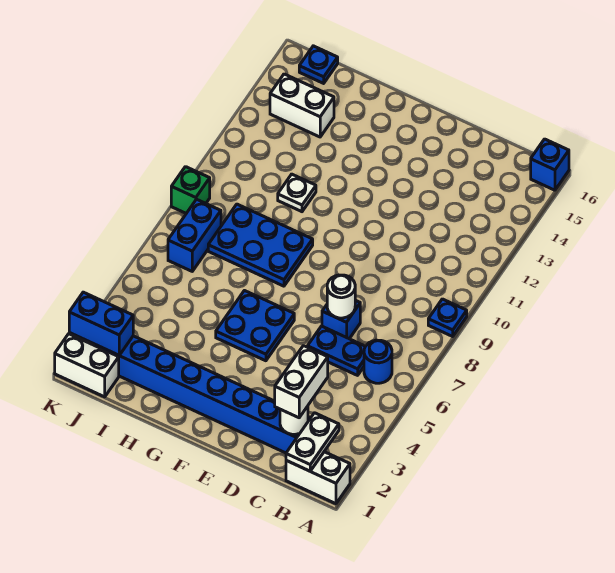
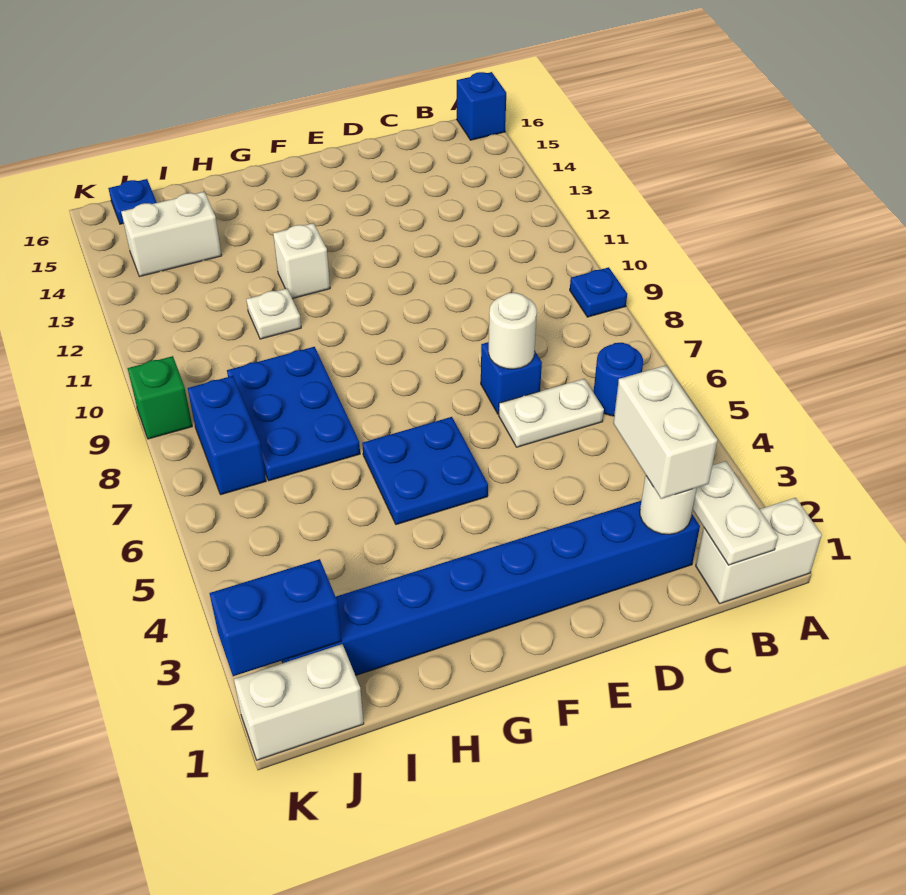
blue plate C6:D6 level 1 -> white plate C6:D6 level 1
blue plate G8:I9 level 1 -> blue plate H7:I9 level 1
none -> white brick G12 level 1

